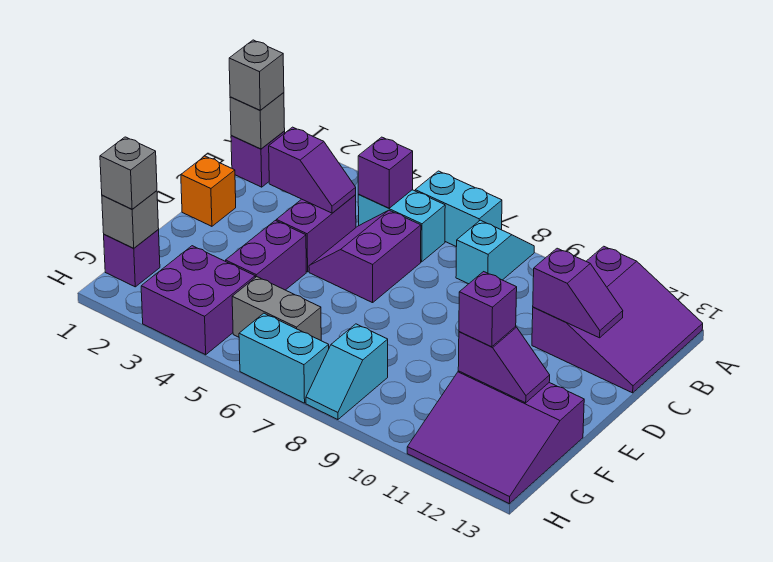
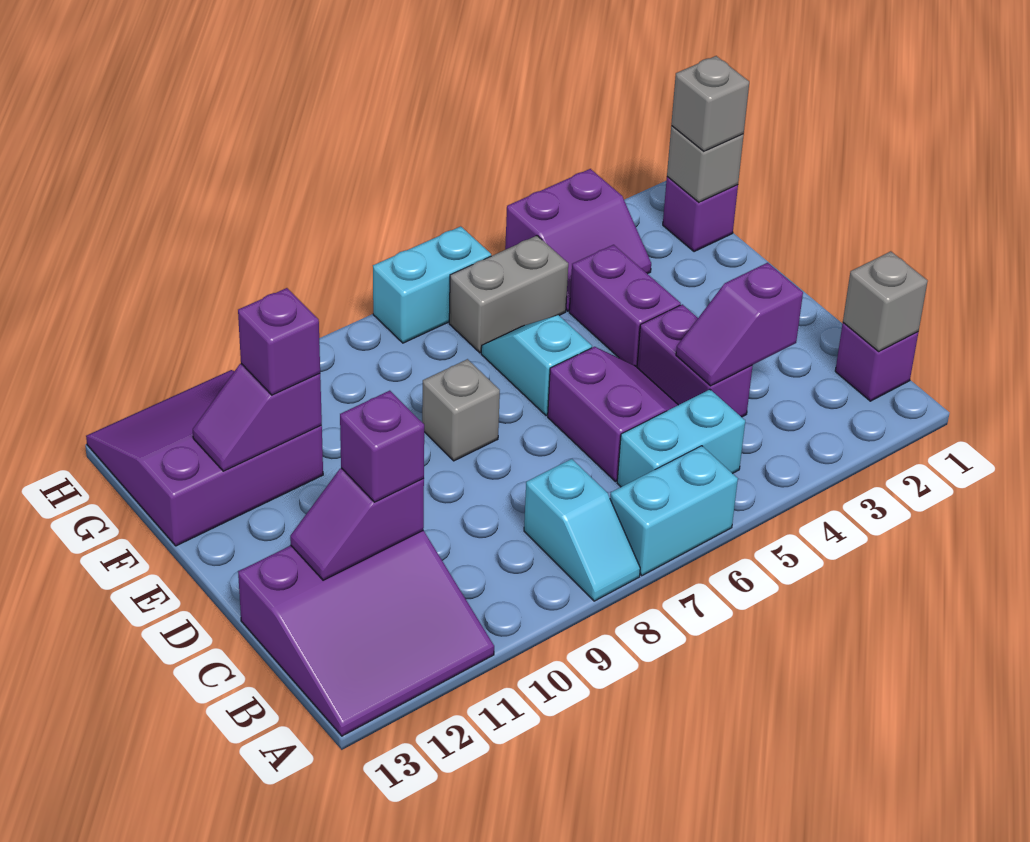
purple slope A11:C13 level 1 top 11 -> purple slope A11:C13 level 1 top C
grey brick B1 level 3 -> grey brick E8 level 1
purple brick B5 level 2 -> purple brick C11 level 3
orange brick D1 level 1 -> none
purple brick G3:H4 level 1 -> purple slope G3:H4 level 1 top H
cyan slope G8:H8 level 1 top G -> cyan slope E6:F6 level 1 top E

